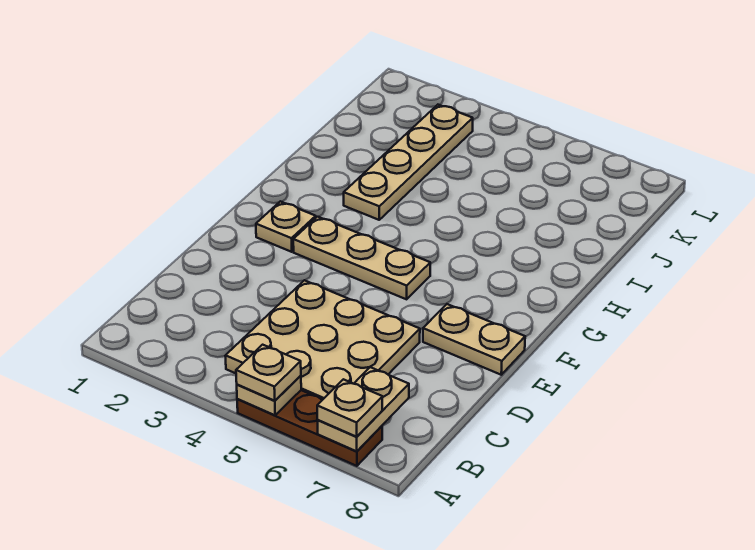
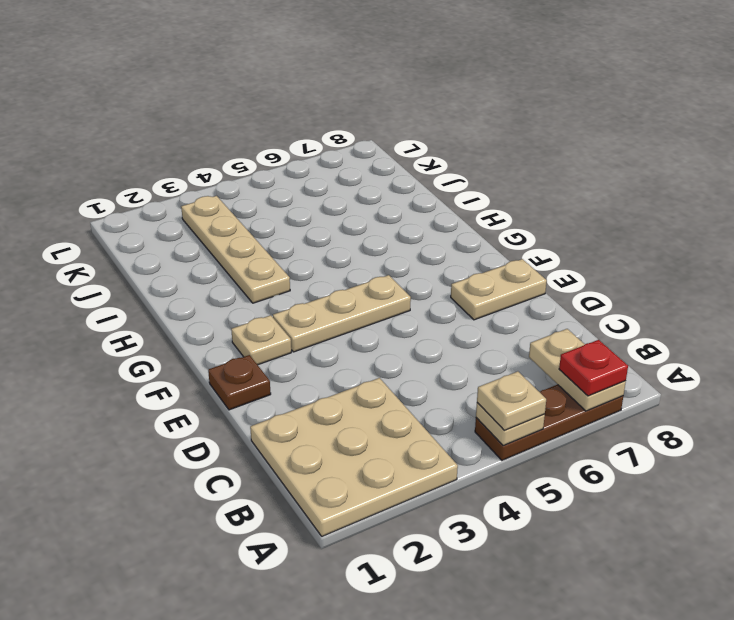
tan plate A7 level 3 -> red plate A7 level 3
tan plate B4:D6 level 1 -> tan plate A1:C3 level 1
none -> brown plate E1 level 1

